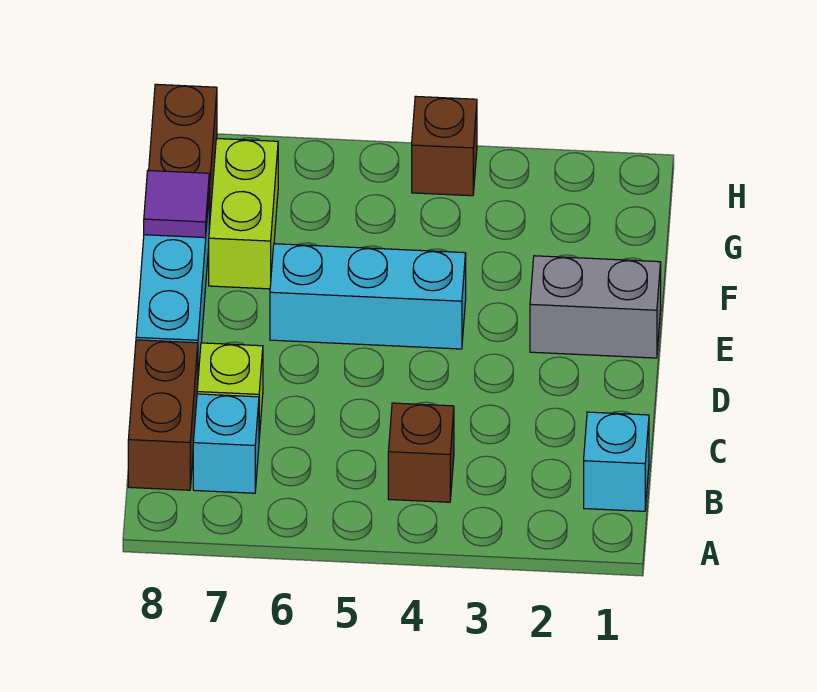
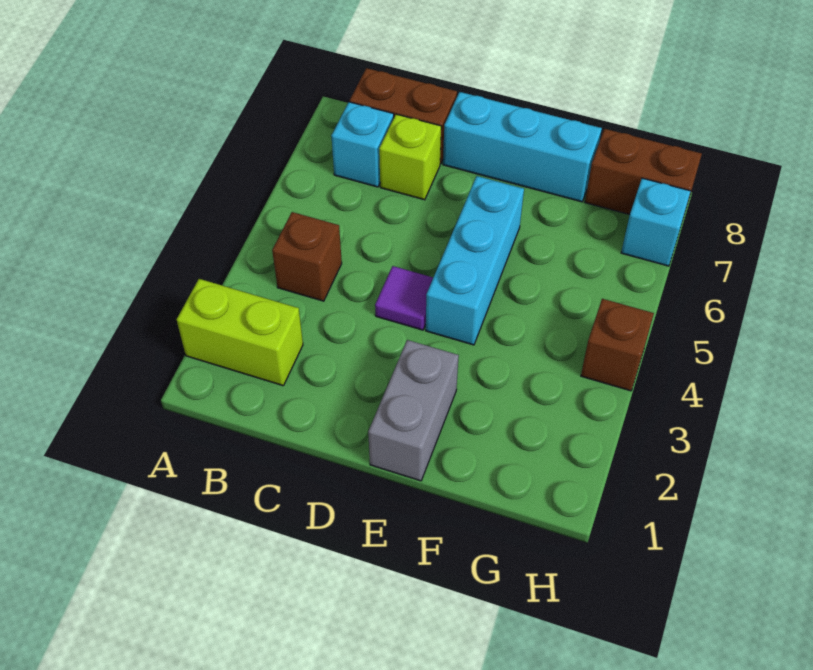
cyan brick B1 level 1 -> cyan brick H7 level 1
lime brick F7:G7 level 1 -> lime brick A2:B2 level 1
purple tile F8 level 2 -> purple tile D4 level 1

